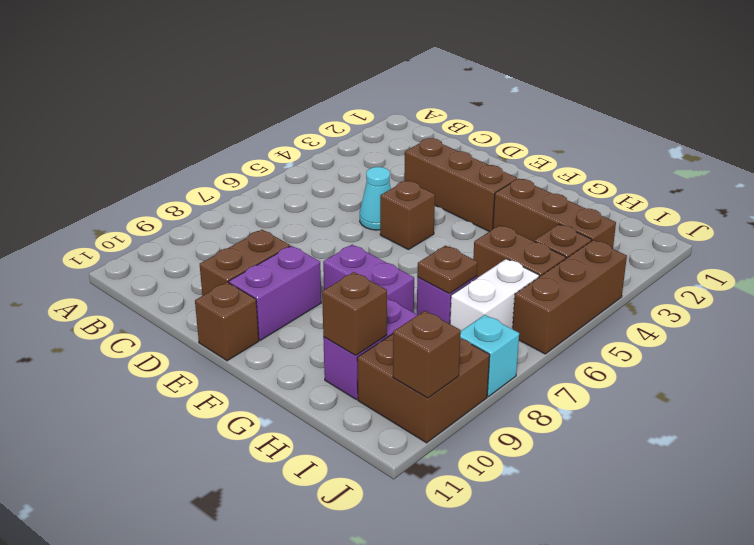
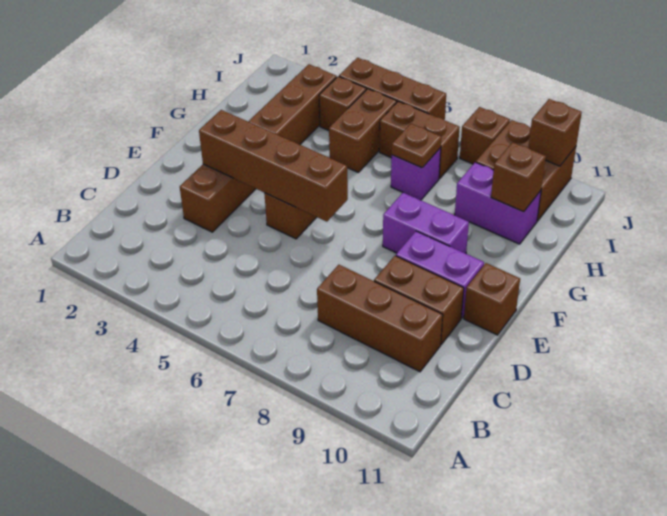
none -> brown brick C8:C10 level 1
cyan cone D5 level 1 -> none
none -> brown brick E3:E6 level 2
purple brick F8:G8 level 1 -> purple brick F8:F9 level 1
white brick I6:I7 level 1 -> brown brick I6:I7 level 1
cyan brick J8 level 1 -> brown brick J8 level 1

